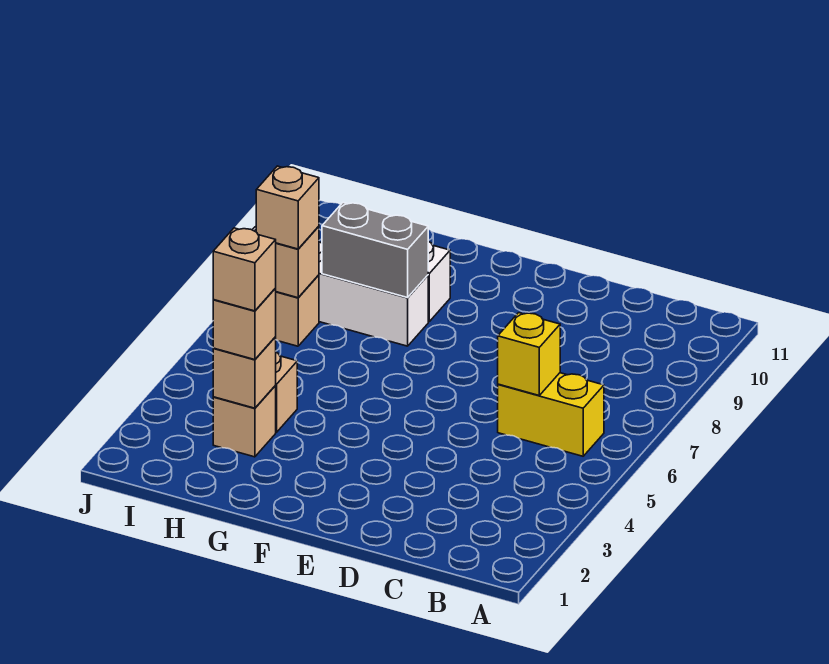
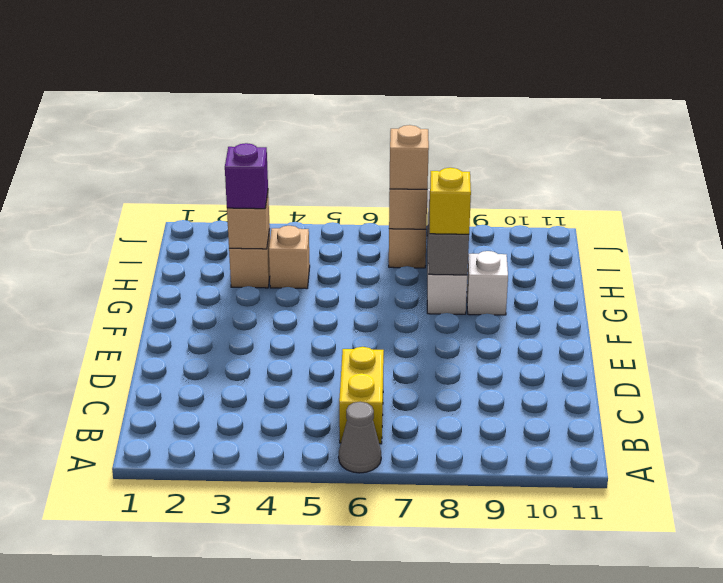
none -> grey cone A6 level 1
yellow brick C6 level 2 -> yellow brick G8 level 3
tan brick H3 level 3 -> purple brick H3 level 3
tan brick H3 level 4 -> none

